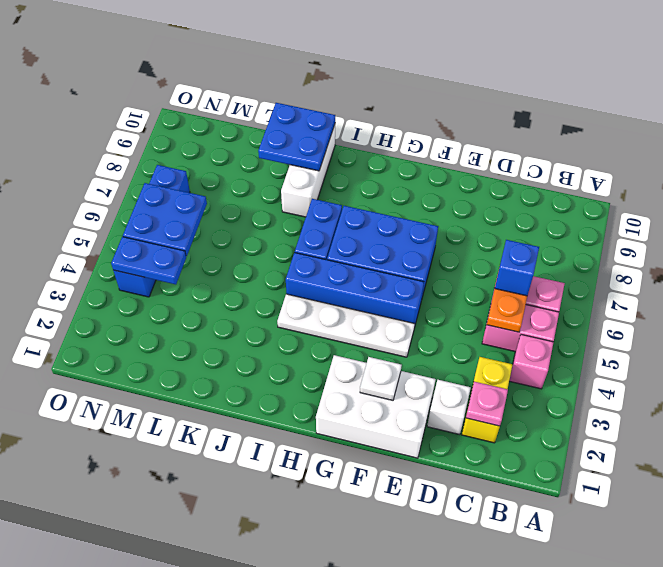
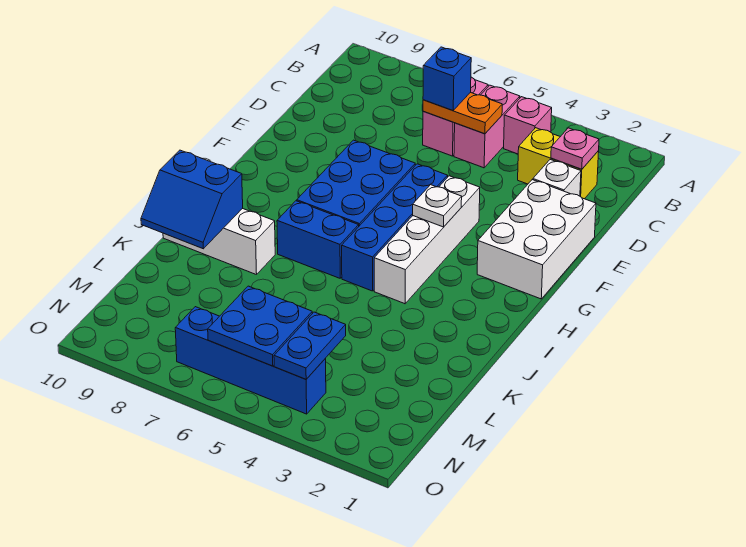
white plate F2 level 2 -> white plate G4 level 2
white plate F4:I4 level 1 -> white brick F4:I4 level 1
blue plate J9:K10 level 2 -> blue slope J9:K10 level 2 top J

